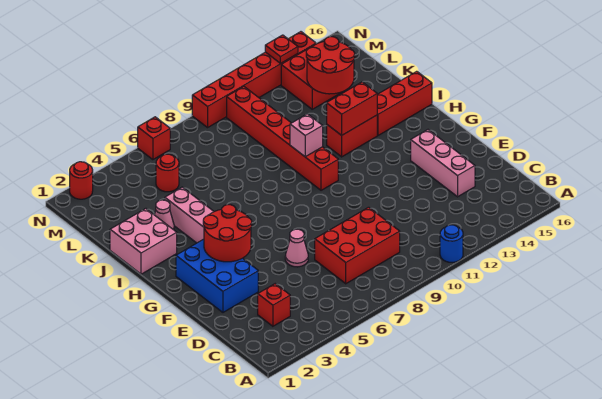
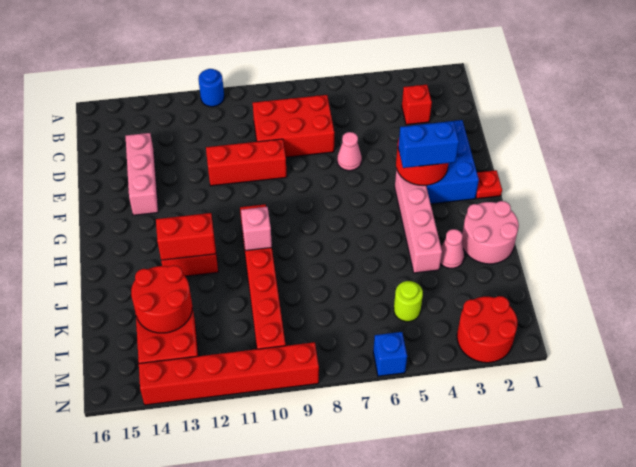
none -> blue brick G3:G4 level 3
pink brick I1:J2 level 1 -> pink round brick I1:J2 level 1
red brick I14:I16 level 1 -> red brick E9:E11 level 1
red round brick L5 level 1 -> lime round brick L5 level 1
red round brick N2 level 1 -> red round brick M2:N3 level 1
red brick N6 level 1 -> blue brick N6 level 1
red plate N13 level 2 -> red plate G1 level 1

